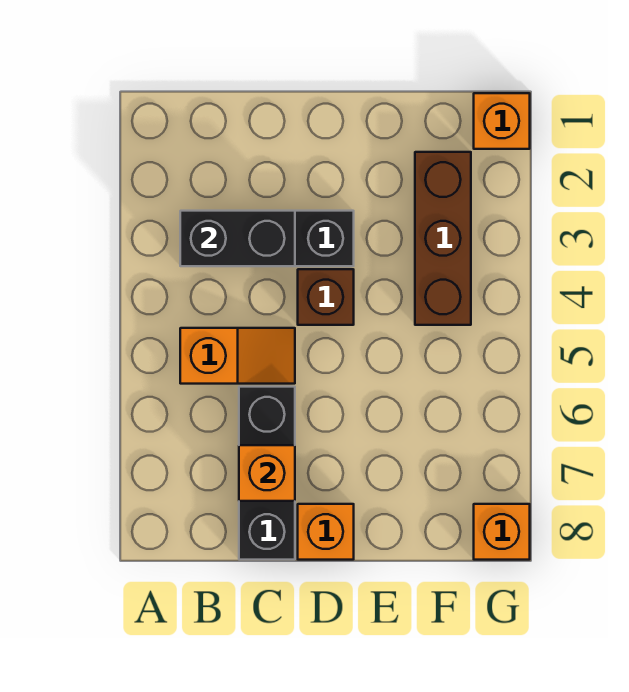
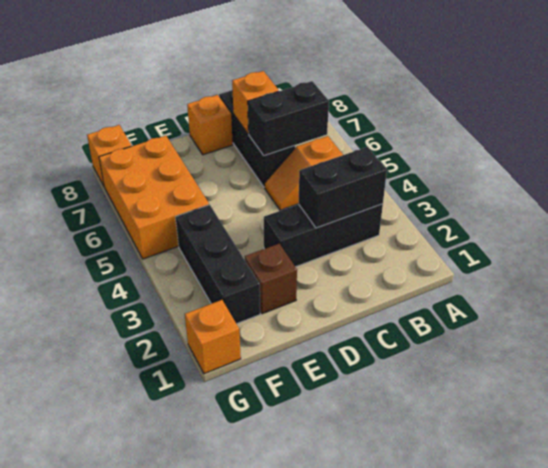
none -> black brick B6:C6 level 2
brown brick D4 level 1 -> brown brick E2 level 1
brown brick F2:F4 level 1 -> black brick F2:F4 level 1
none -> orange brick F5:G7 level 1

